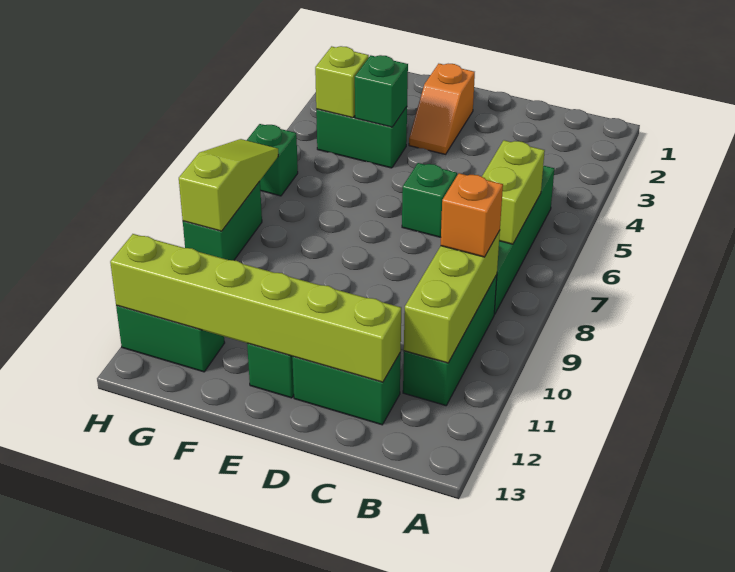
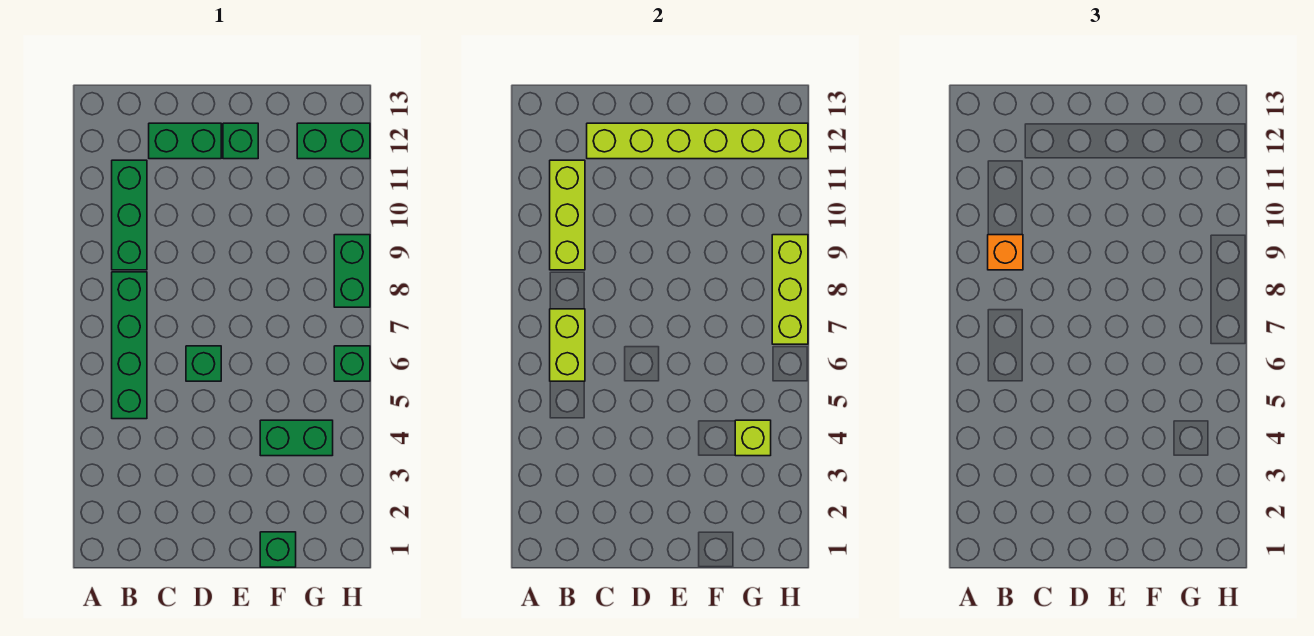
orange slope E2:E3 level 1 top 2 -> none
green brick F4 level 2 -> green brick F1 level 1
lime slope H7:H9 level 2 top 9 -> lime brick H7:H9 level 2

